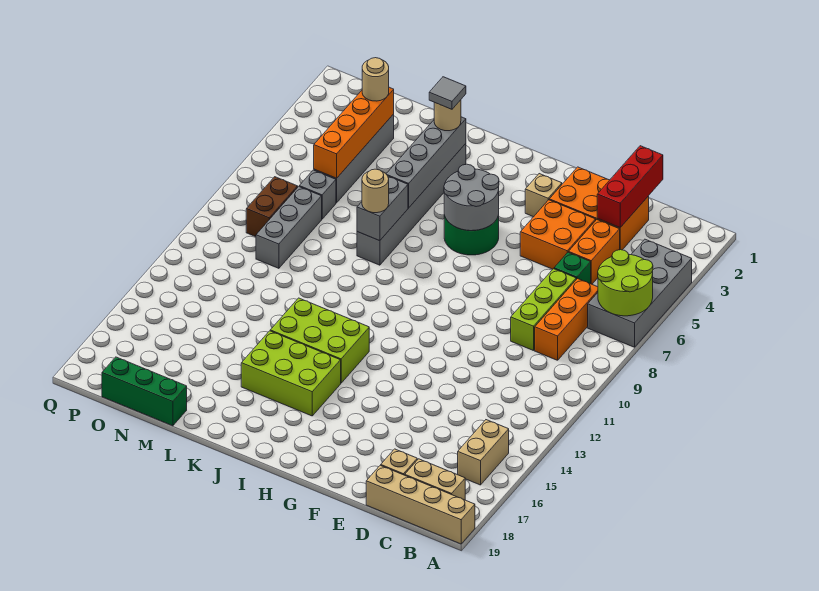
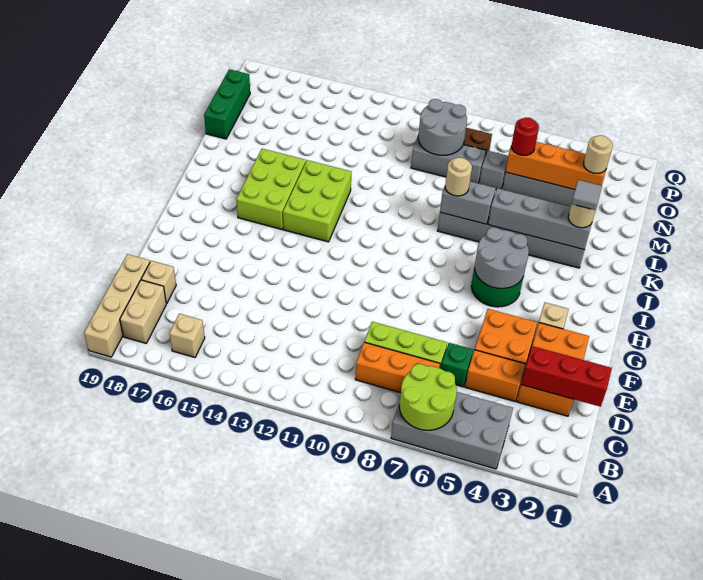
tan brick B15:B16 level 1 -> tan brick B16 level 1
none -> red round brick N6 level 3
none -> grey round brick N9:O10 level 2

